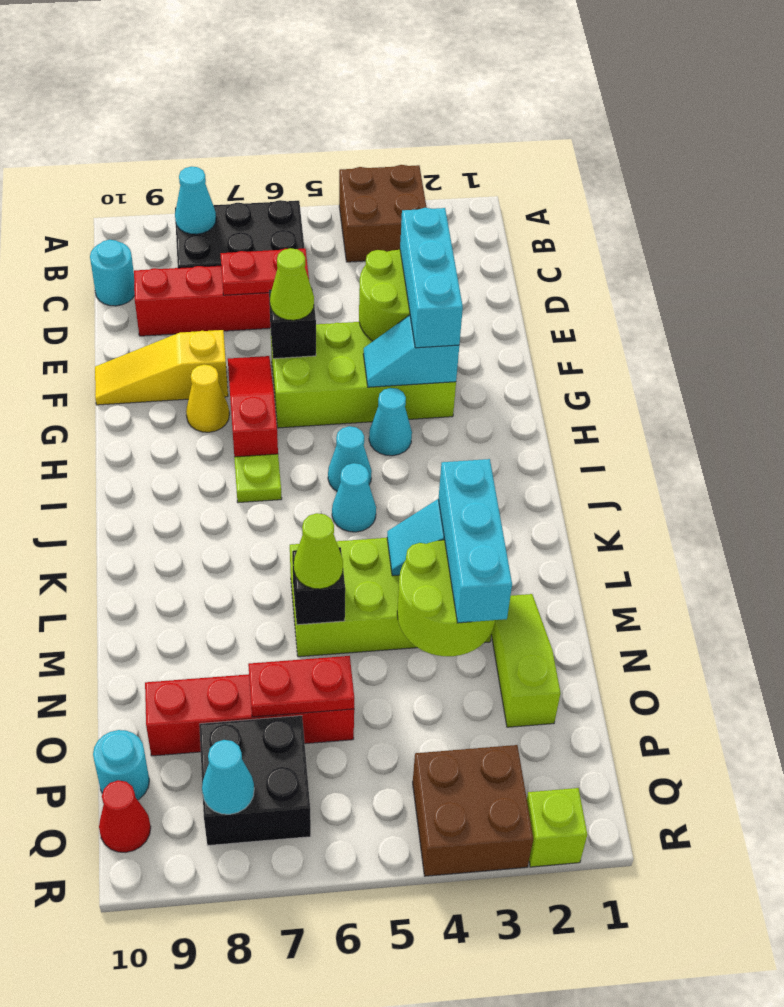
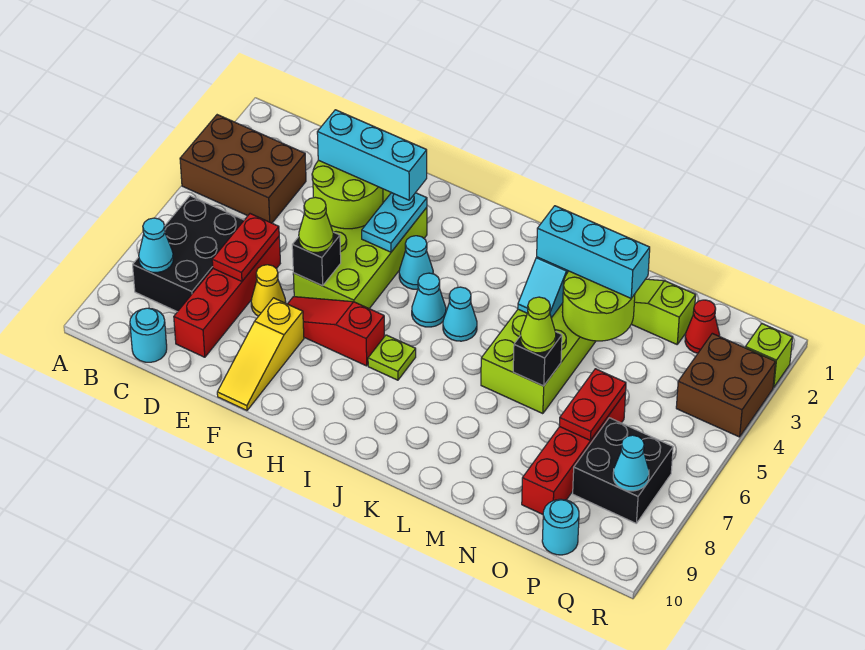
brown brick A3:B4 level 1 -> brown brick A3:C4 level 1
cyan slope G3:G4 level 2 top 3 -> cyan plate G3:G4 level 2
yellow cone G8 level 1 -> yellow cone E7 level 1
red cone Q10 level 1 -> red cone P2 level 1

